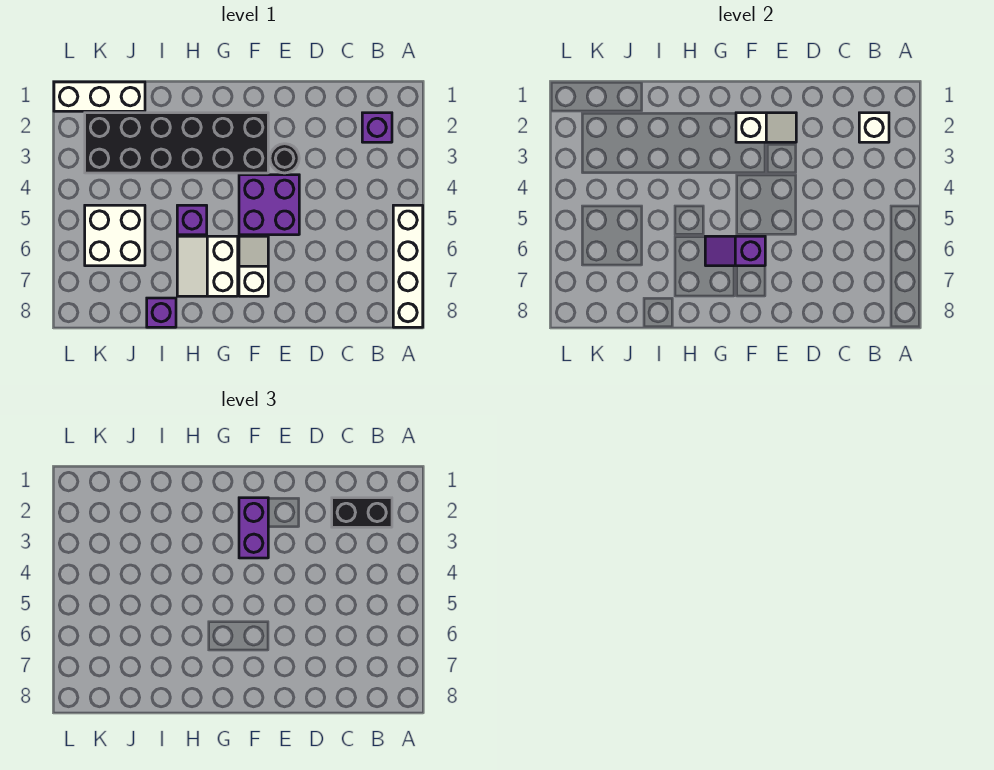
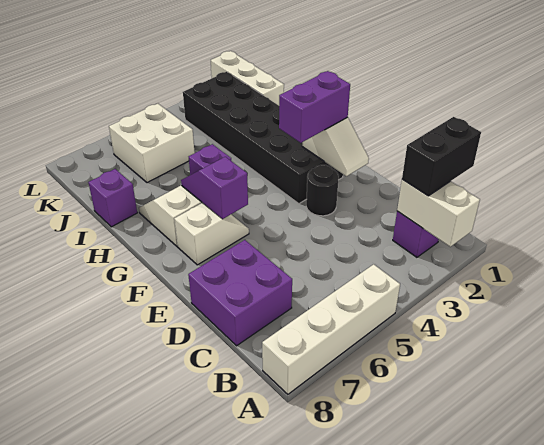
white brick B2 level 2 -> white brick A2:B2 level 2
black brick B2:C2 level 3 -> black brick B1:B2 level 3
purple brick E4:F5 level 1 -> purple brick C7:D8 level 1

